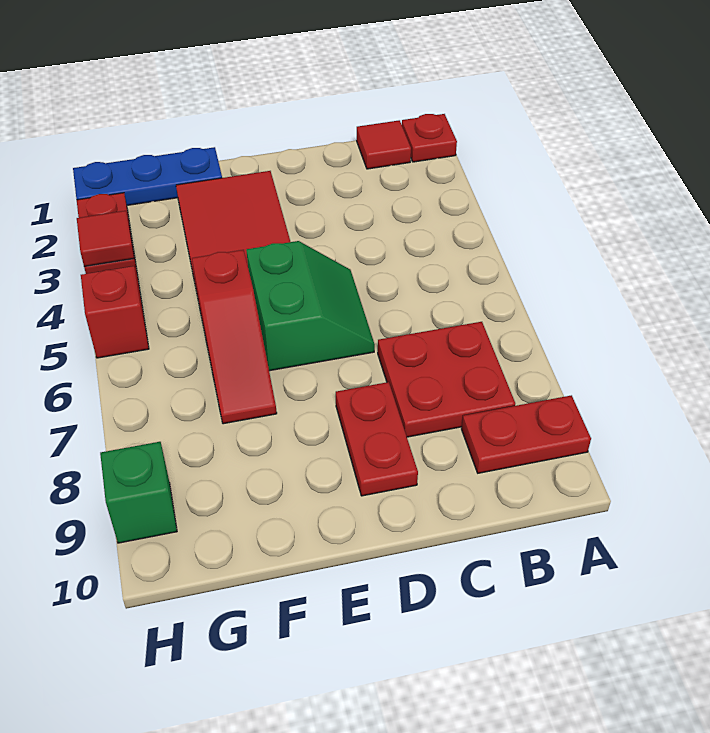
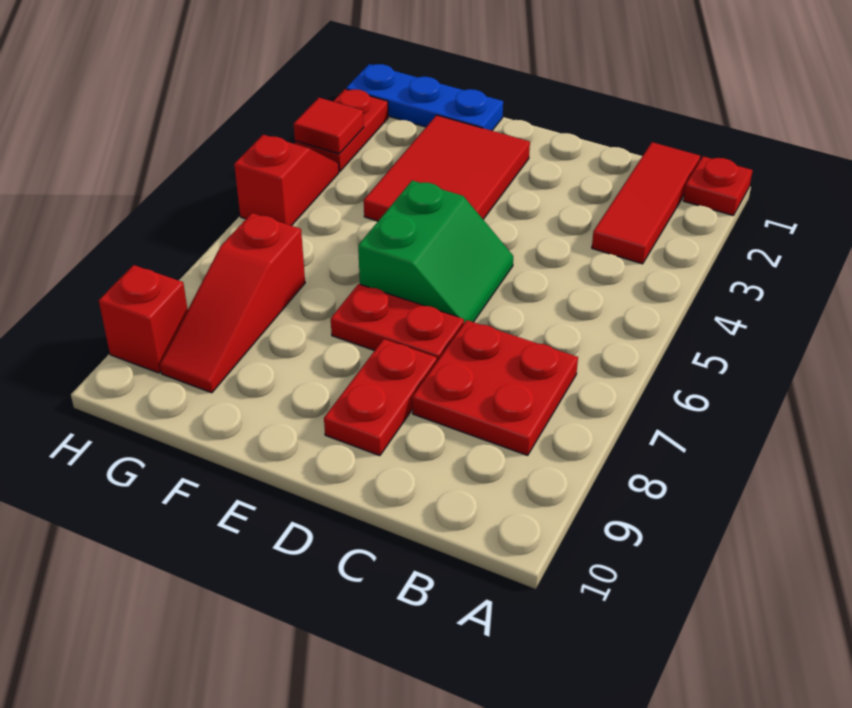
red plate A9:B9 level 1 -> red plate D7:E7 level 1
red tile B1 level 1 -> red tile B1:B3 level 1
red slope F5:F7 level 1 top 5 -> red slope G7:G9 level 1 top 7
green brick H9 level 1 -> red brick H9 level 1

